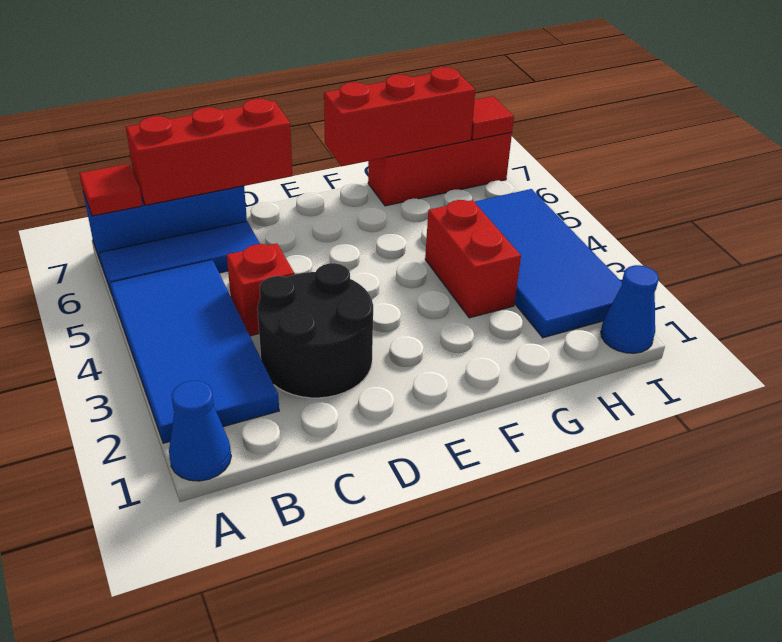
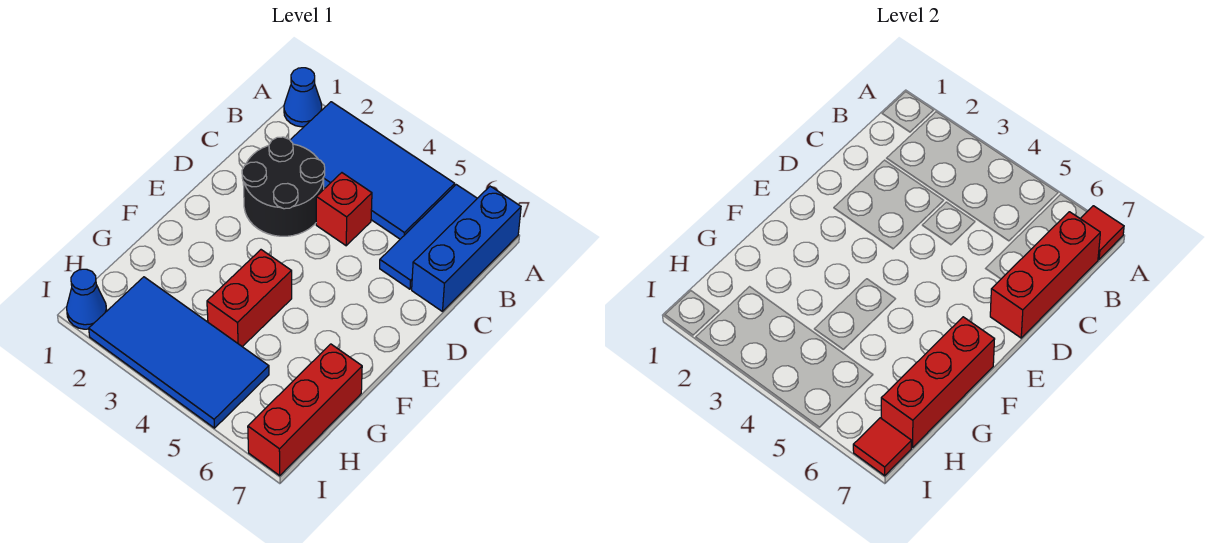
red brick G3:G4 level 1 -> red brick F4:G4 level 1

